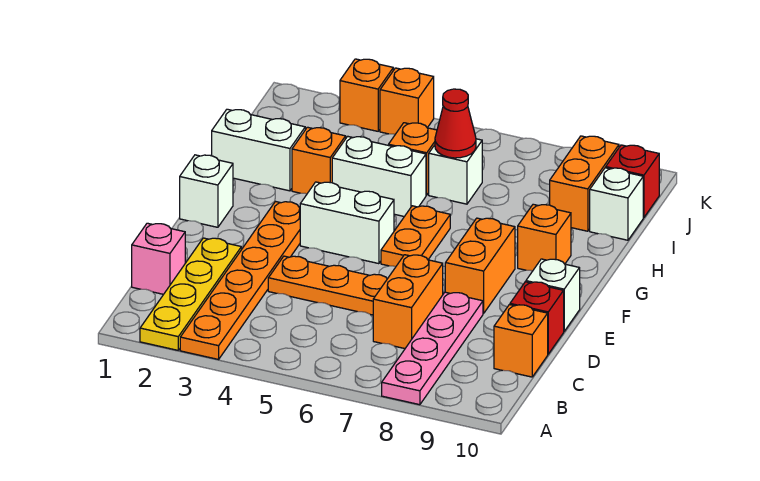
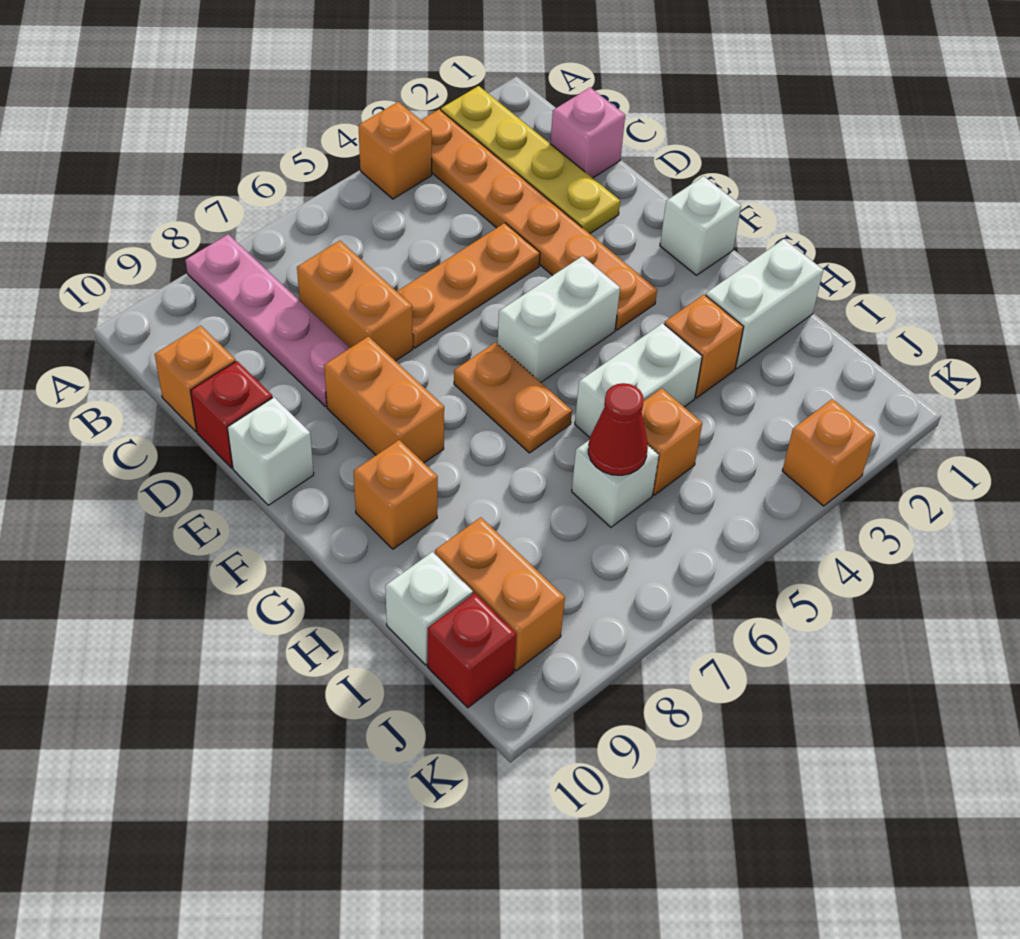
orange brick K4 level 1 -> orange brick A4 level 1

